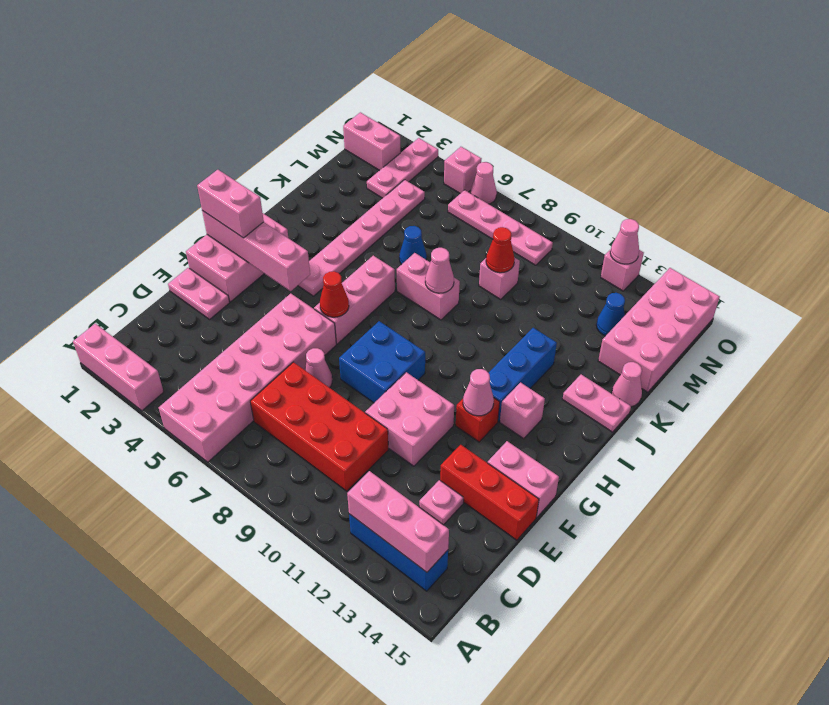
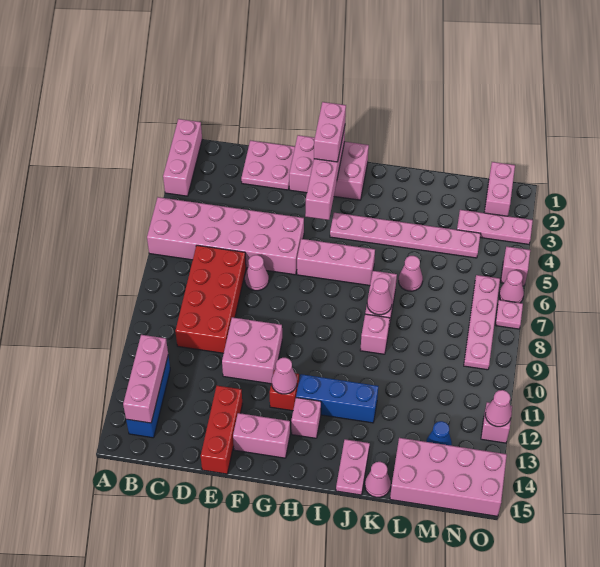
pink plate D13 level 1 -> pink plate O7 level 1
pink plate E1:E2 level 1 -> pink plate D1:E2 level 1
blue brick F8:G9 level 1 -> none
pink brick F14:F15 level 1 -> pink brick F14:G14 level 1
red cone G6 level 2 -> none
blue cone K6 level 1 -> pink cone K6 level 1
pink brick L9 level 1 -> pink brick J9 level 1
red cone L9 level 2 -> none

